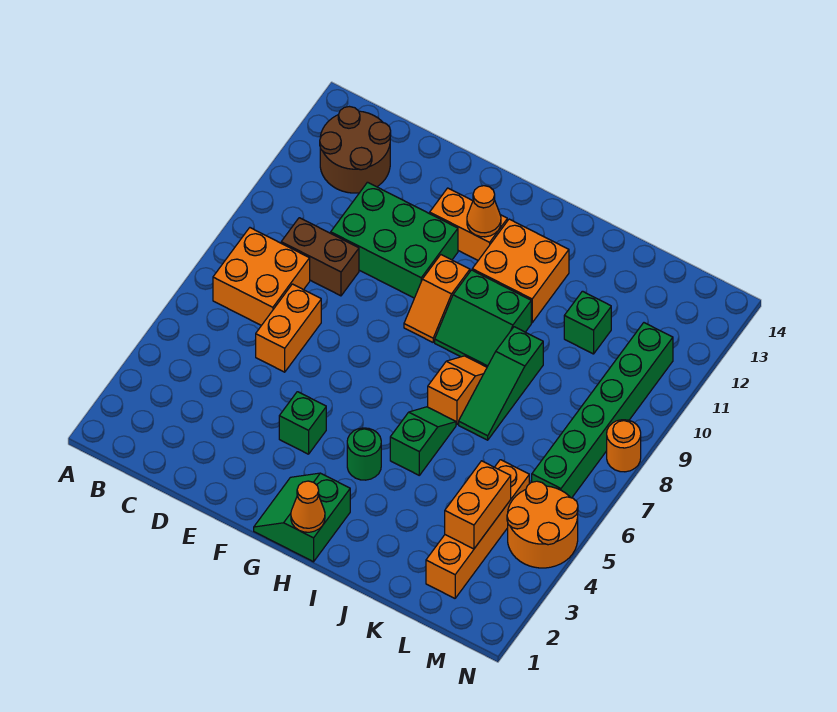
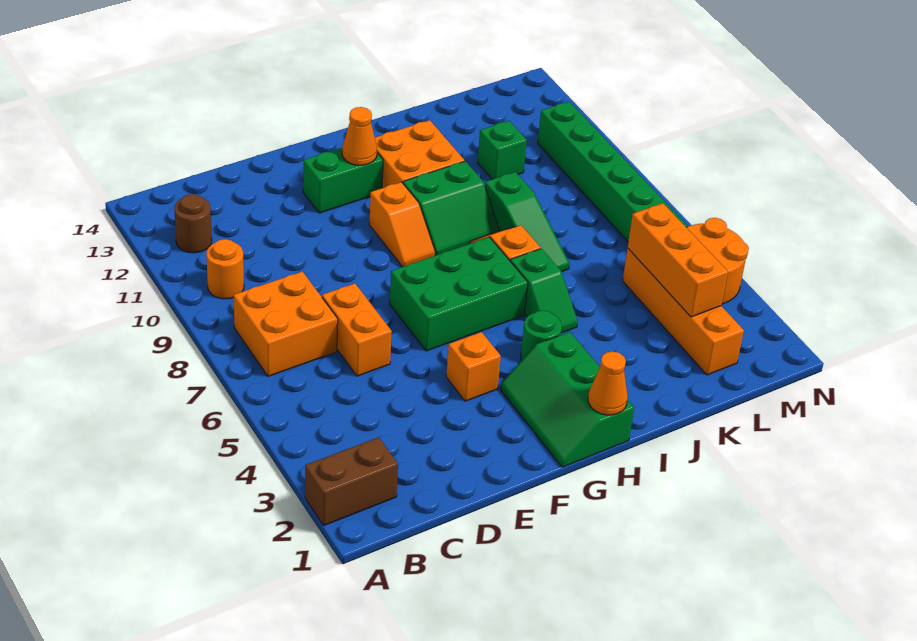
brown round brick B12:C13 level 1 -> brown round brick B12 level 1
brown brick C9:D9 level 1 -> brown brick A2:B2 level 1
green brick D10:F11 level 1 -> green brick F6:H7 level 1
green brick F4 level 1 -> orange brick F4 level 1
orange brick F12:G12 level 1 -> green brick F12:G12 level 1
green slope G1:H2 level 1 top H -> green slope G1:H3 level 1 top H
green slope I5:I6 level 1 top 5 -> green slope I5:I6 level 1 top 6
orange brick L3:L4 level 2 -> orange brick L3:L5 level 2
orange round brick N8 level 1 -> orange round brick B10 level 1

